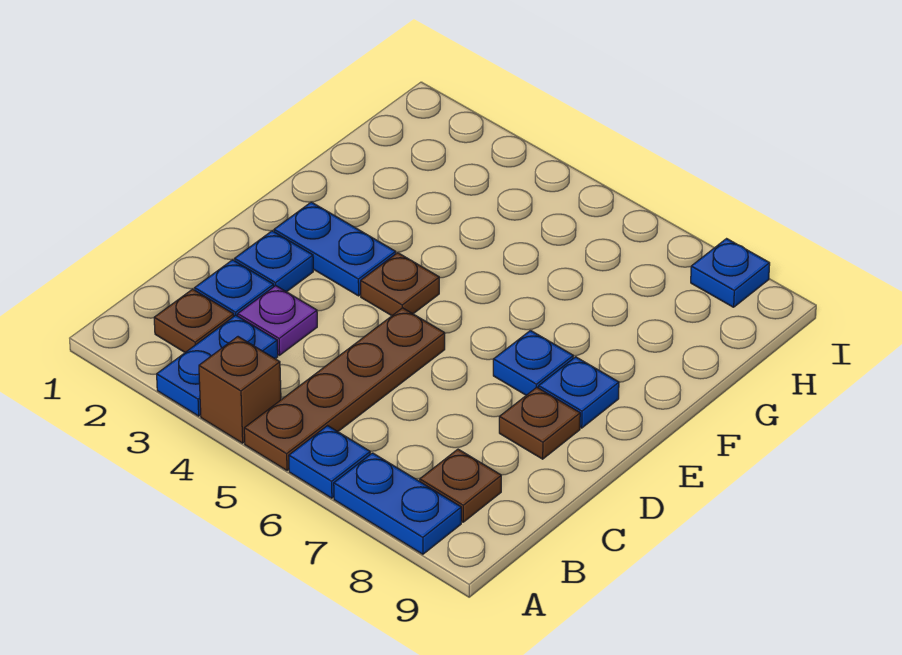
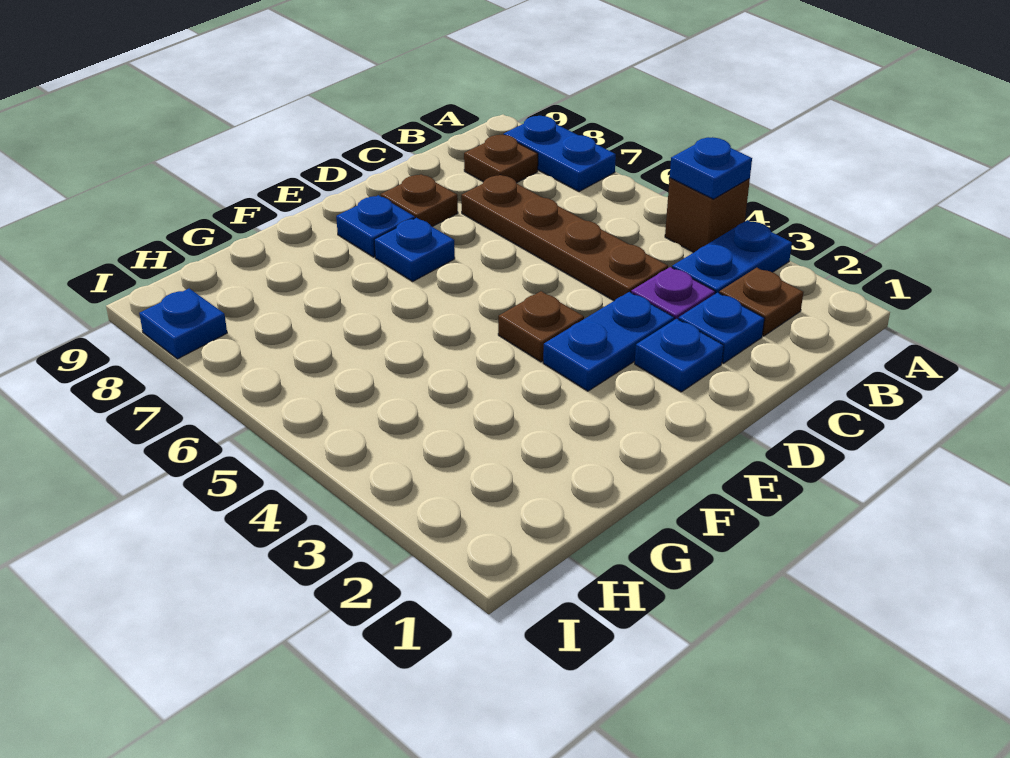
brown plate A5:D5 level 1 -> brown plate C4:C7 level 1
blue plate A6 level 1 -> blue plate A4 level 2
blue plate E2:E3 level 1 -> blue plate D3:E3 level 1

